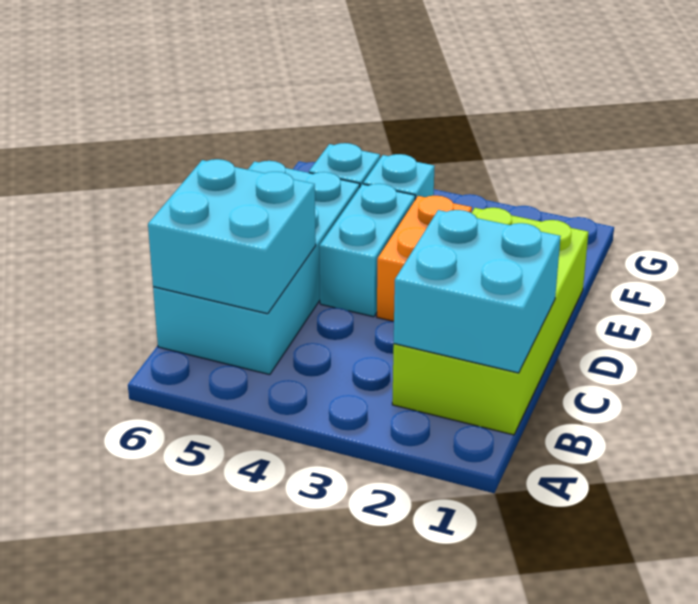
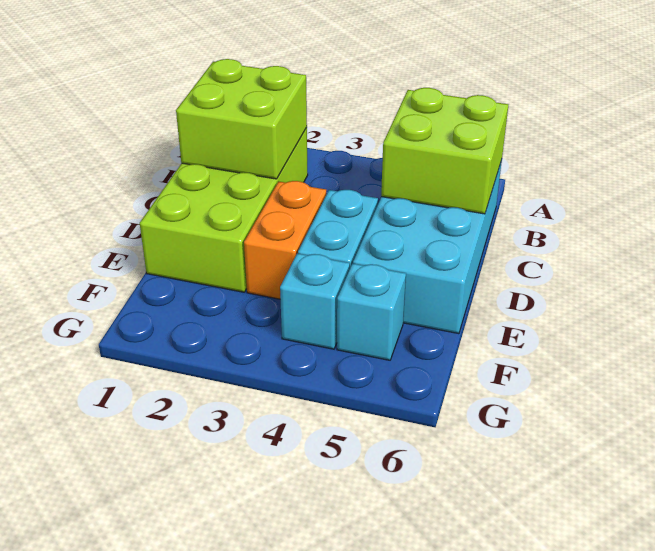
cyan brick B1:C2 level 2 -> lime brick B1:C2 level 2
cyan brick B5:C6 level 2 -> lime brick B5:C6 level 2

